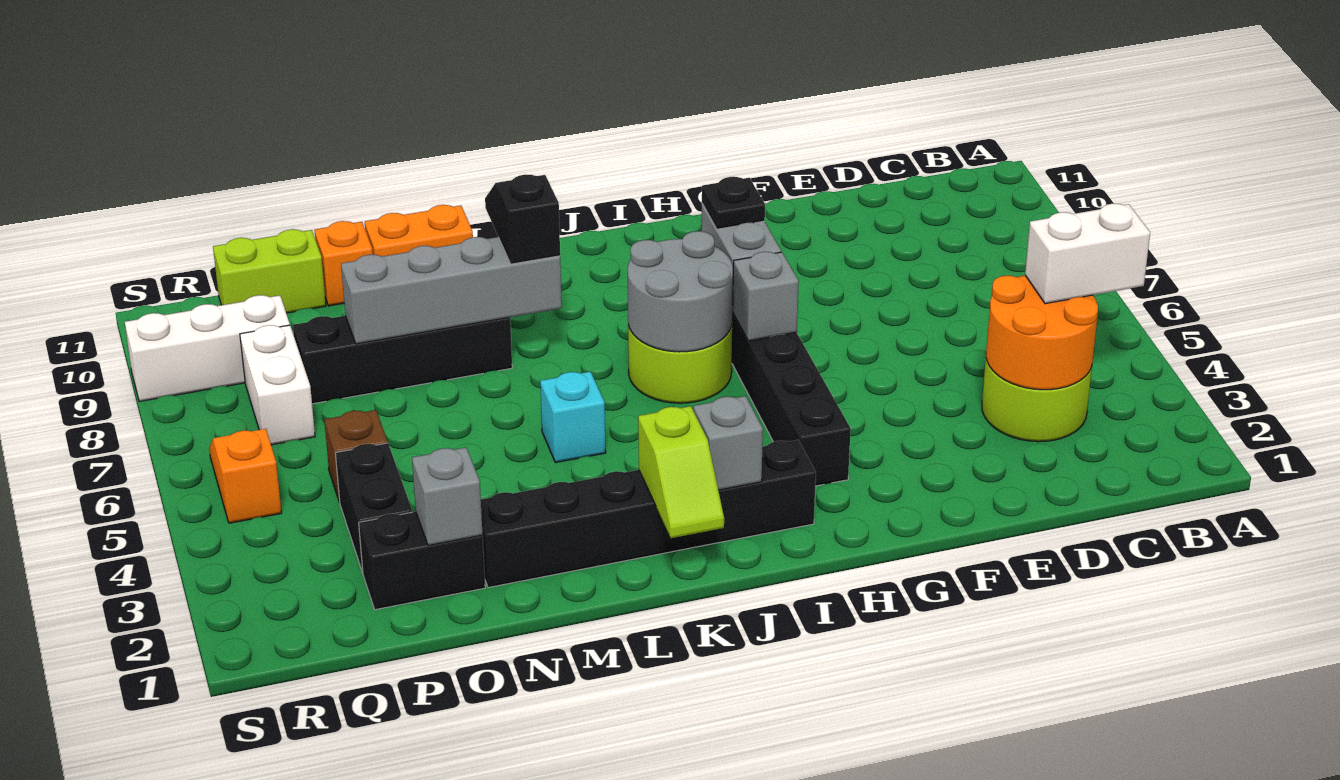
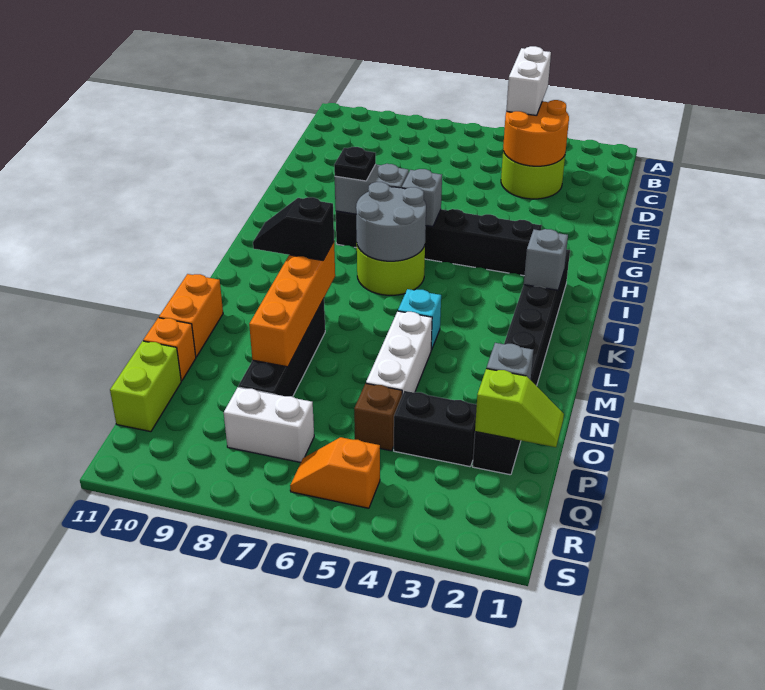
lime slope K1:K2 level 2 top 2 -> lime slope P1:P2 level 2 top 2
grey brick L8:O8 level 2 -> orange brick L8:O8 level 2
white brick Q9:S9 level 1 -> white brick M5:O5 level 1

